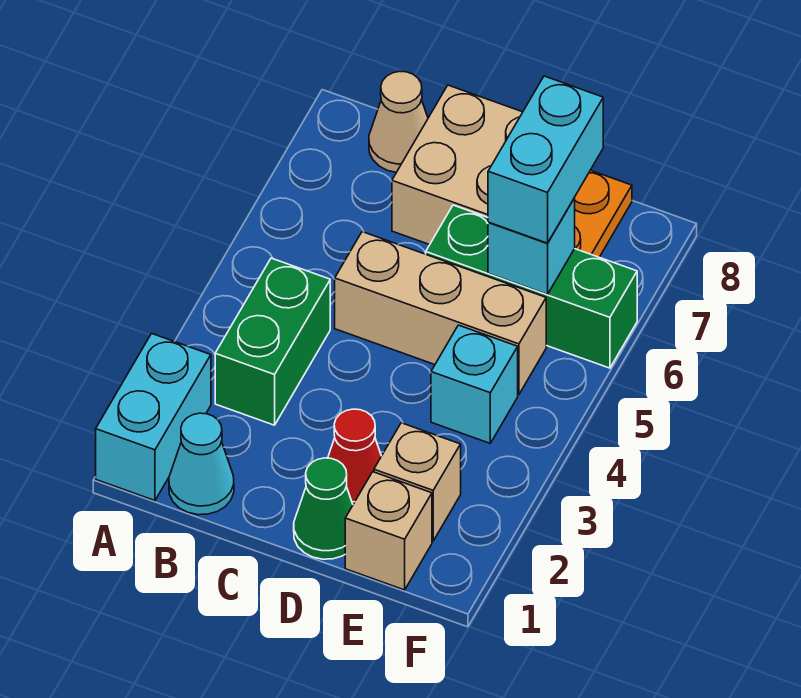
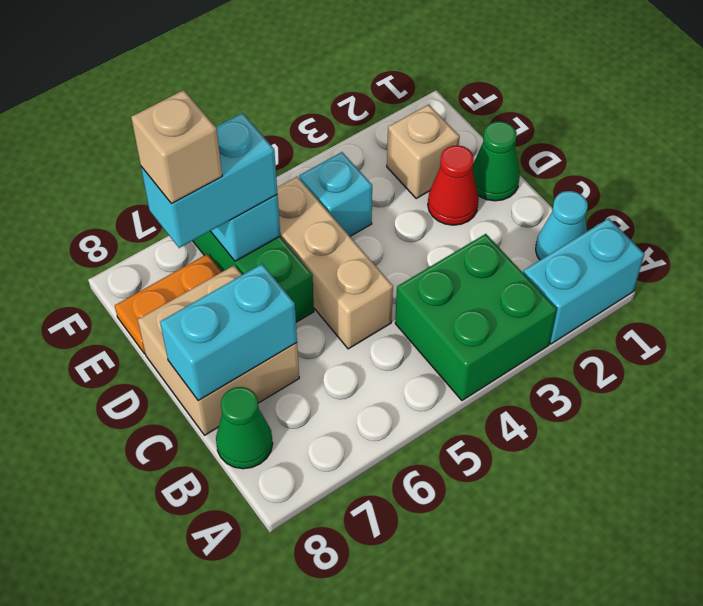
green brick B3:B4 level 1 -> green brick A3:B4 level 1
tan cone B8 level 1 -> green cone B8 level 1
none -> cyan brick C7:C8 level 2
tan brick E1 level 1 -> tan brick E7 level 4

